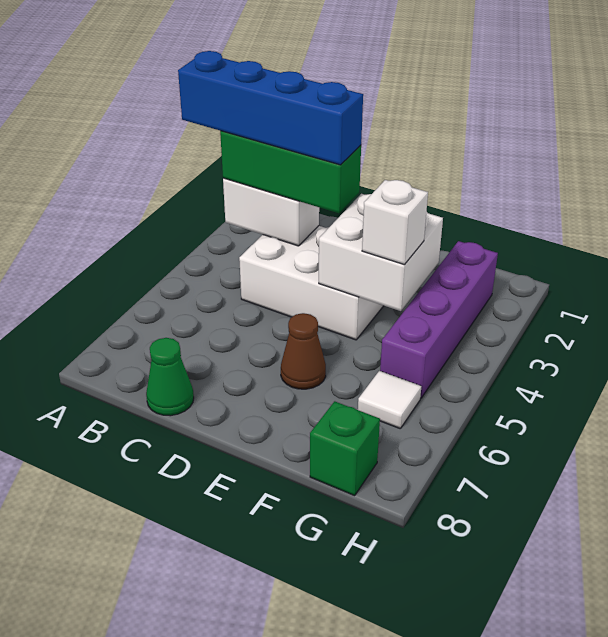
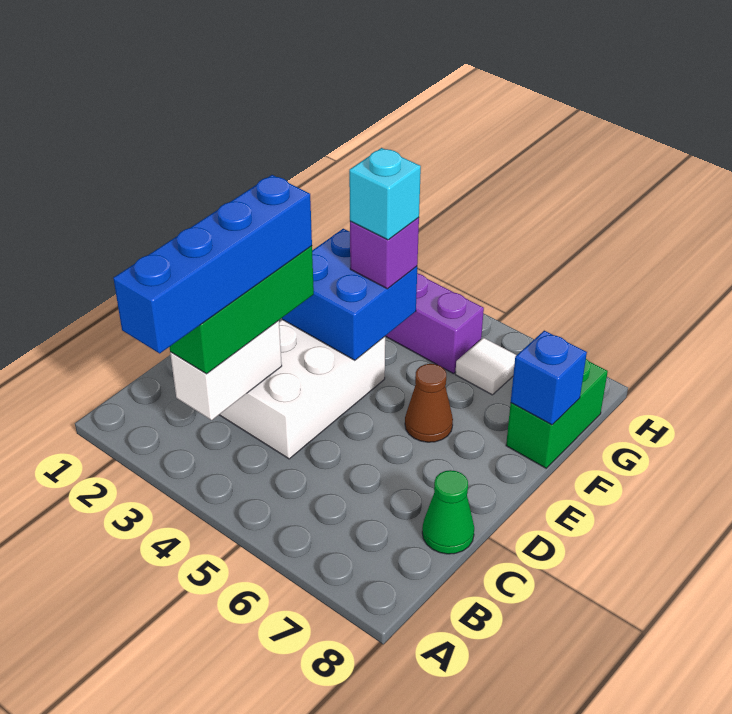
white brick E3:F4 level 2 -> blue brick E3:F4 level 2
white brick F4 level 3 -> purple brick F4 level 3
none -> cyan brick F4 level 4
none -> blue brick F8 level 2
green brick G8 level 1 -> green brick F8:G8 level 1

